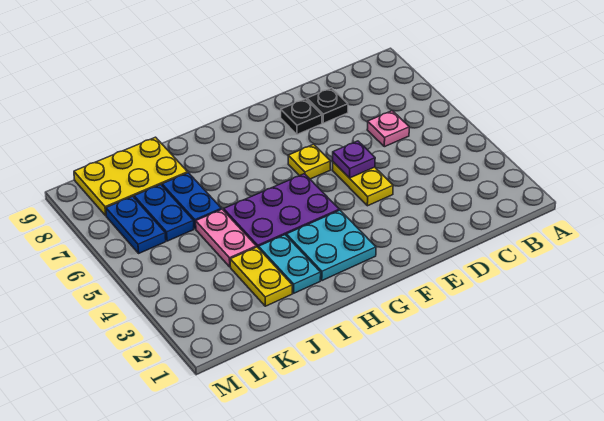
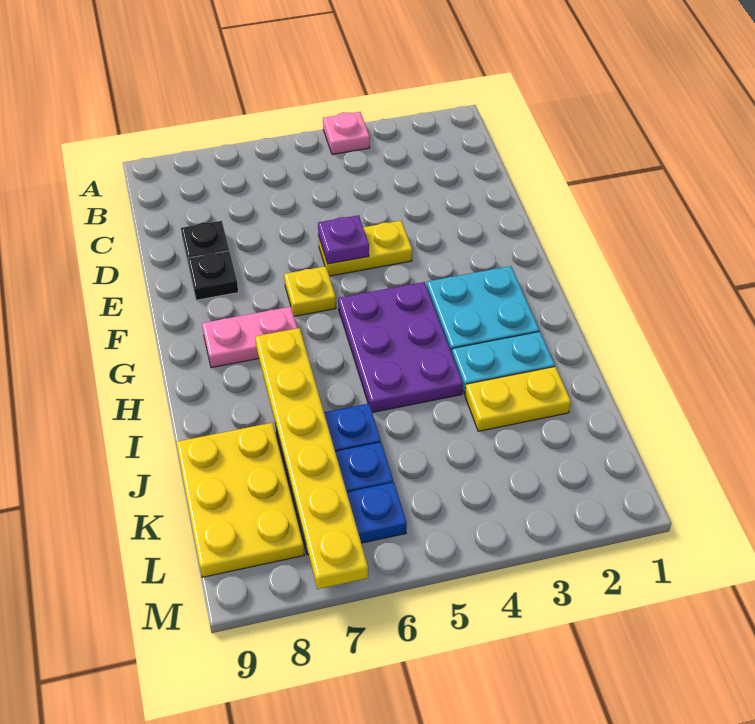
pink plate C6 level 1 -> pink plate A4 level 1
none -> yellow plate H7:M7 level 2
pink plate J4:J5 level 1 -> pink plate G7:G8 level 1

